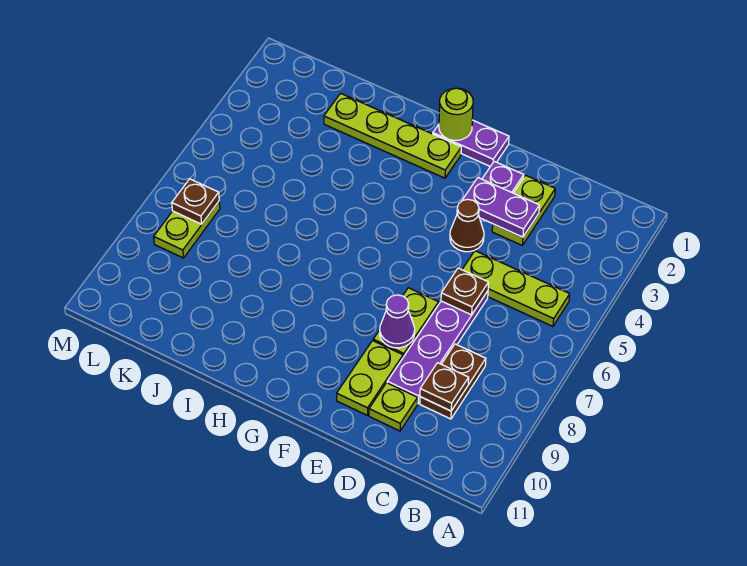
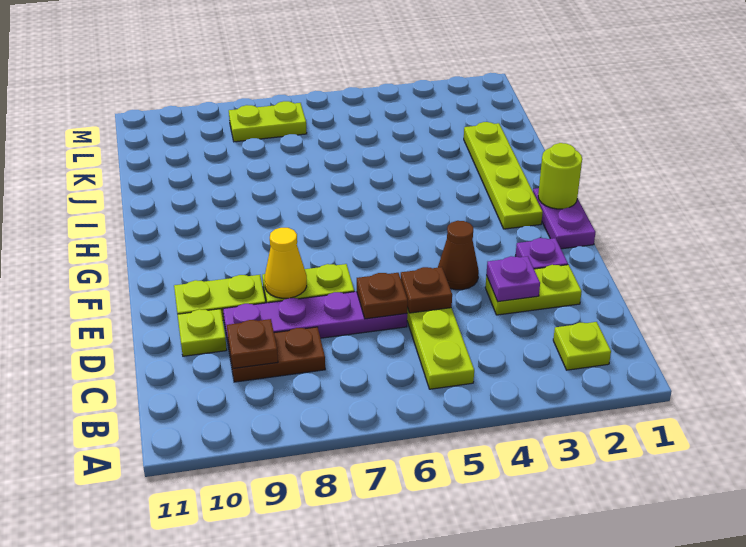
none -> lime plate B2 level 1
purple plate D3:E3 level 2 -> purple plate D3 level 2
purple cone E8 level 2 -> yellow cone E8 level 2
brown plate L7 level 2 -> brown plate D5 level 2

